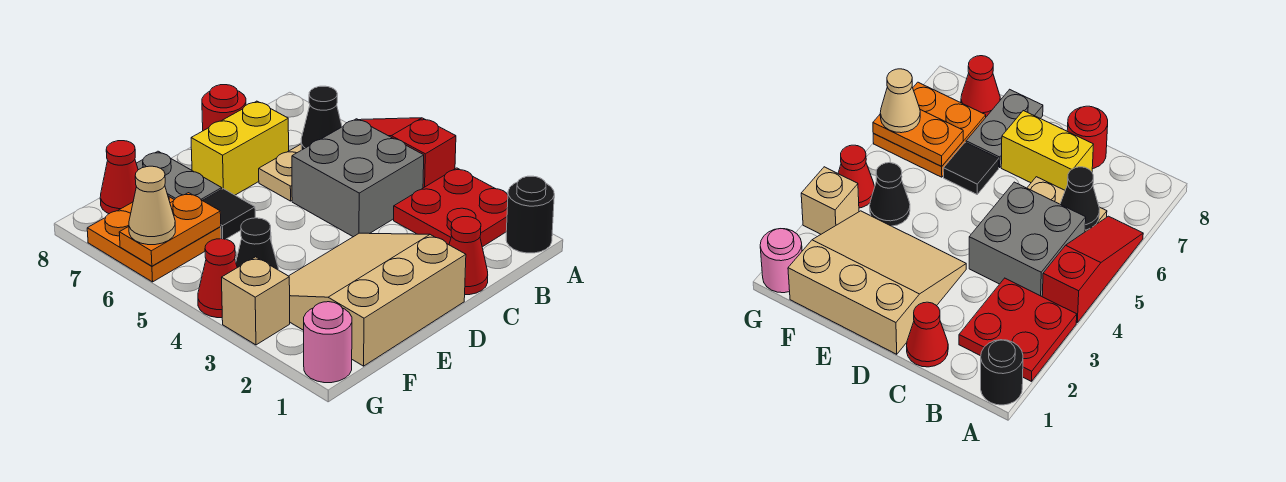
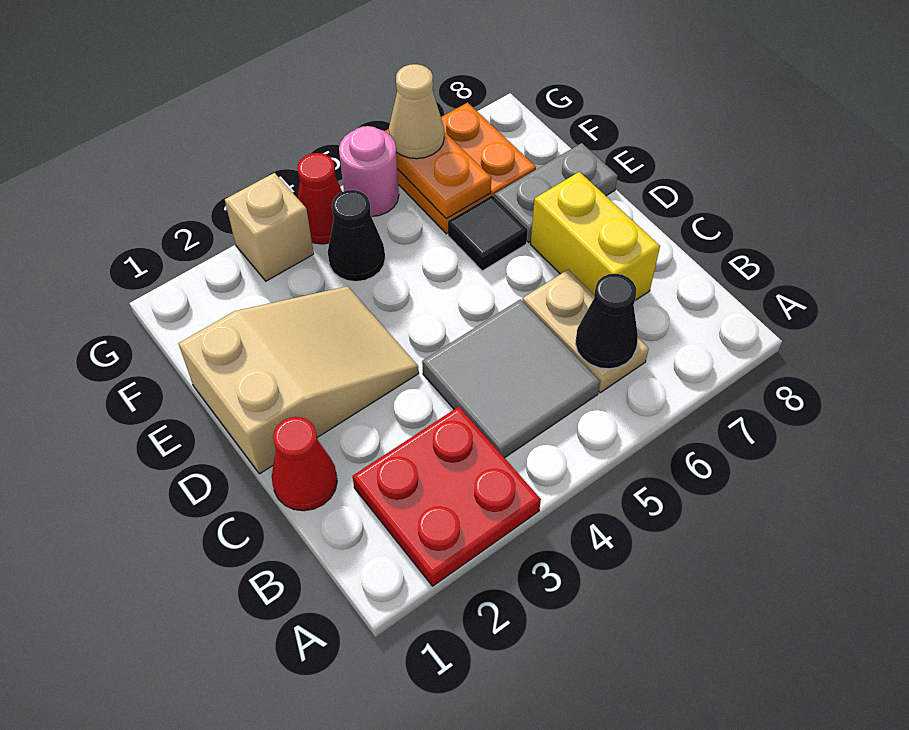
black round brick A1 level 1 -> none
red slope A4:A6 level 1 top 4 -> none
grey brick B4:C5 level 1 -> grey tile B4:C5 level 1
red round brick C8 level 1 -> none
tan slope D1:F3 level 1 top 1 -> tan slope D1:E3 level 1 top 1
red cone F8 level 1 -> none
pink round brick G1 level 1 -> pink round brick G5 level 1

